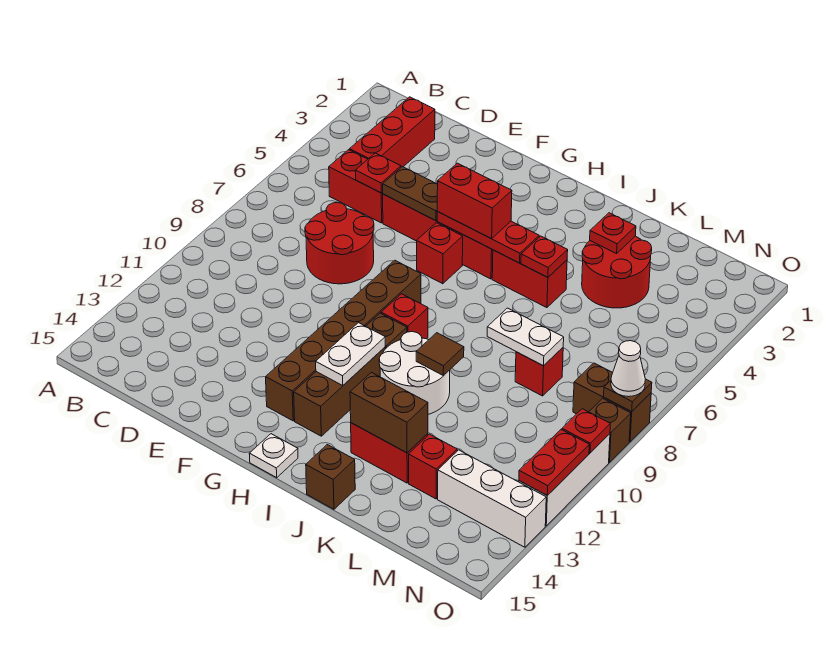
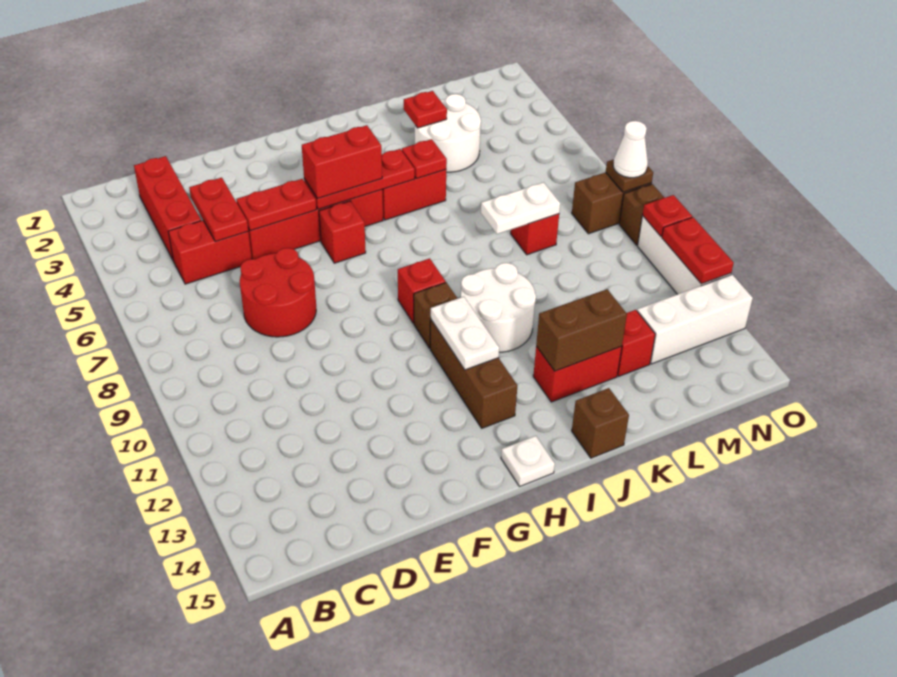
red plate D5 level 2 -> red plate D4:D5 level 2
brown plate E5:F5 level 2 -> red plate E5:F5 level 2
brown brick G8:G13 level 1 -> none
brown tile J10 level 2 -> none
red round brick K3:L4 level 1 -> white round brick K3:L4 level 1

